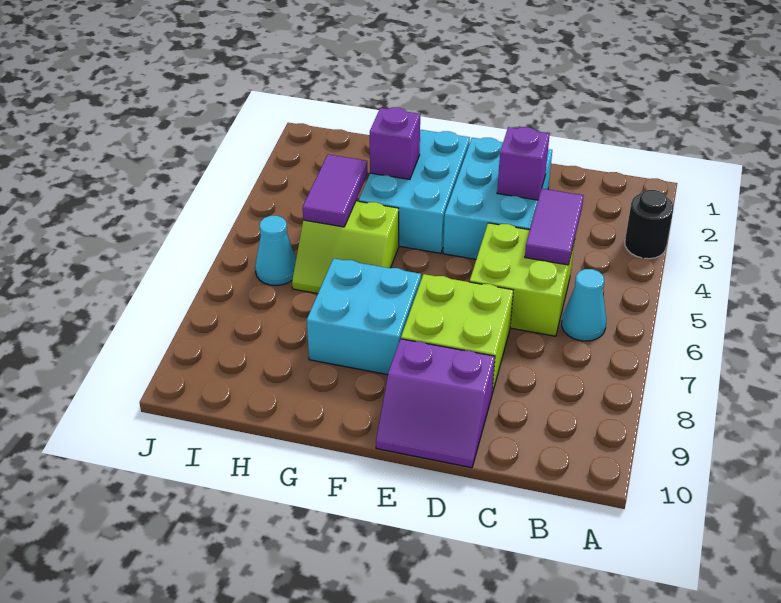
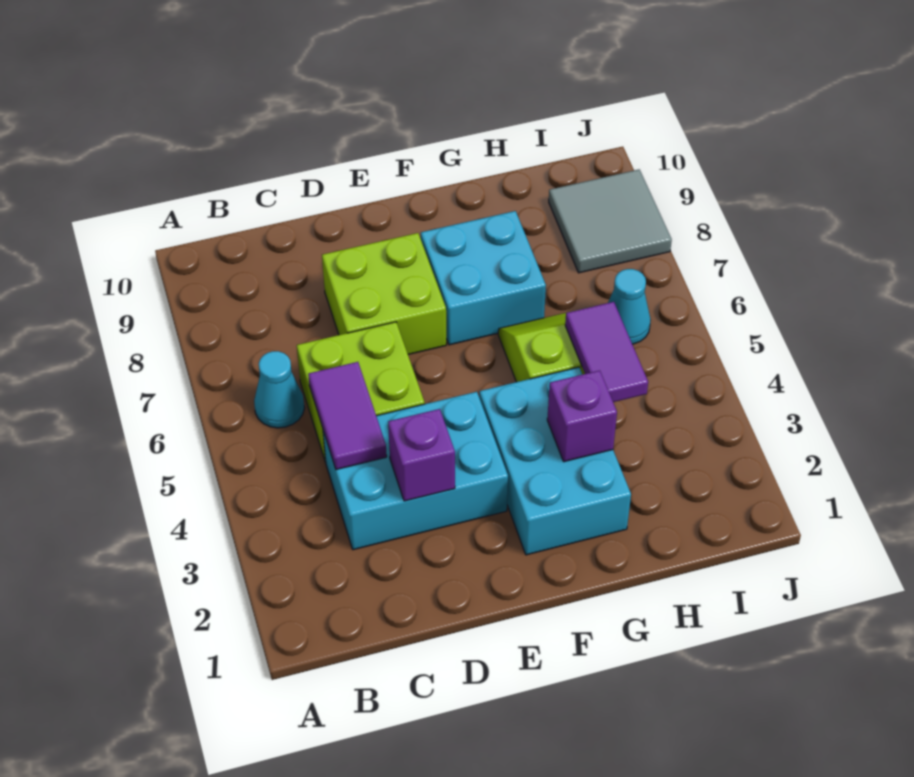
black round brick A3 level 1 -> none
cyan brick D2:E4 level 1 -> cyan brick C3:E4 level 1
purple slope D9:E10 level 1 top 9 -> none
none -> grey tile I8:J9 level 1

